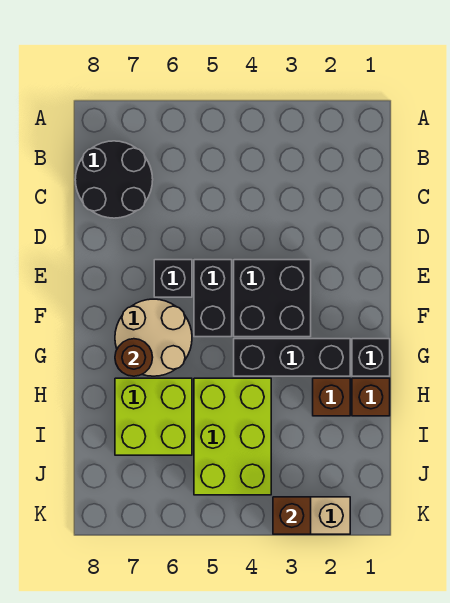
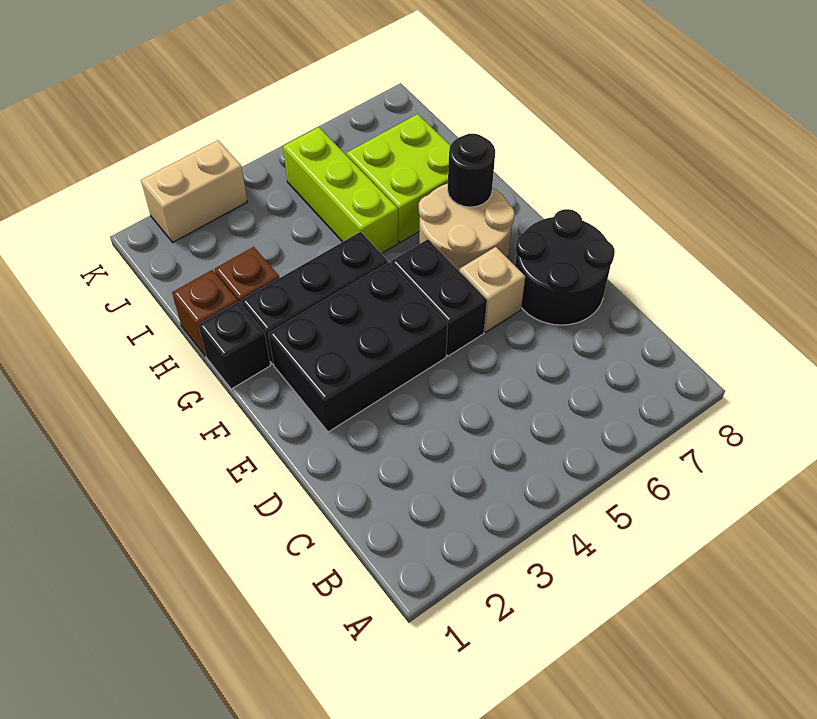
black round brick B7:C8 level 1 -> black round brick D7:E8 level 1
black brick E3:F4 level 1 -> black brick E2:F4 level 1
black brick E6 level 1 -> tan brick E6 level 1
brown round brick G7 level 2 -> black round brick G7 level 2
lime brick H4:J5 level 1 -> lime brick H5:J5 level 1
brown brick K3 level 2 -> none

